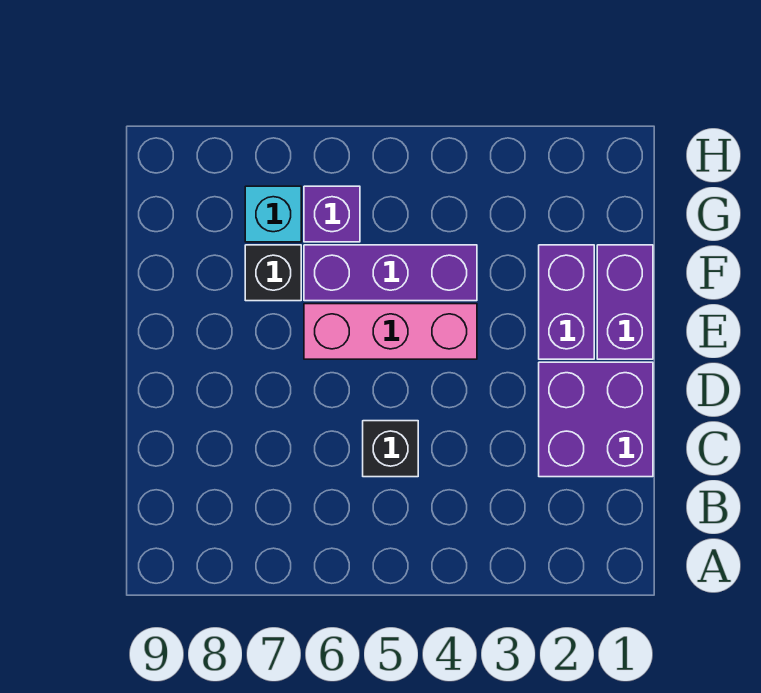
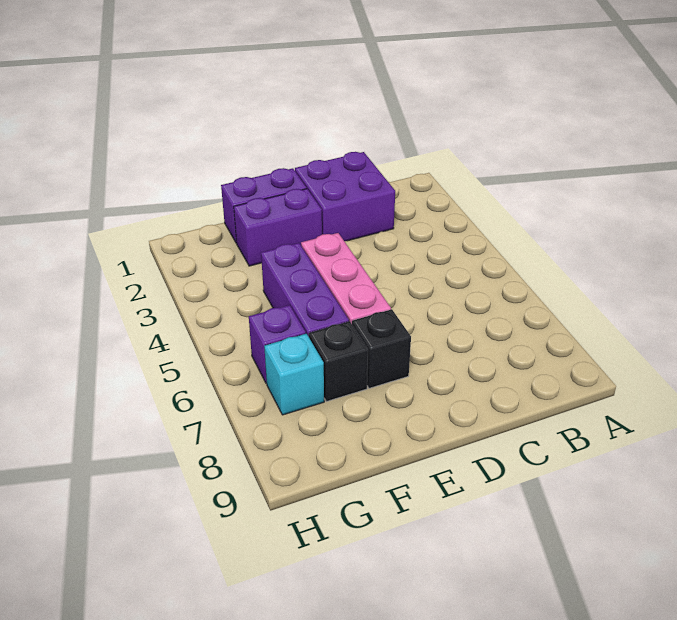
black brick C5 level 1 -> black brick E7 level 1

